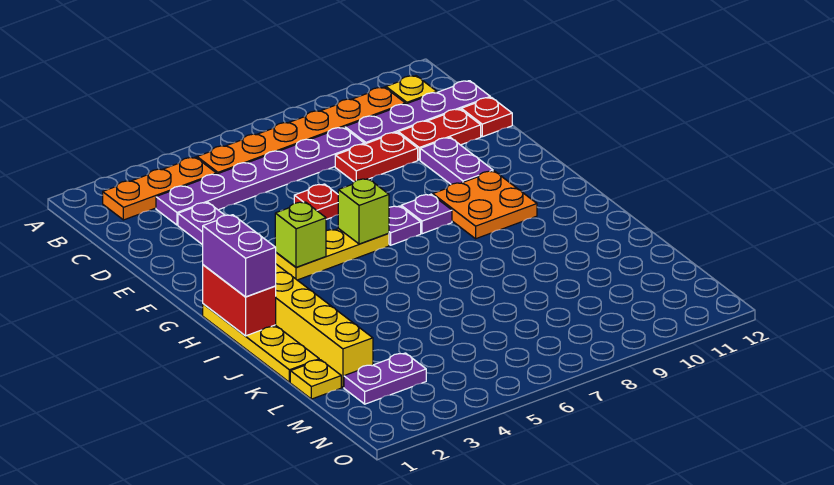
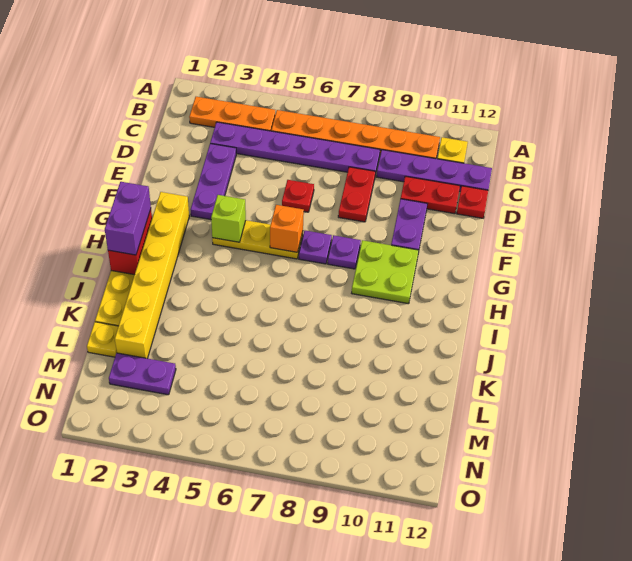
red plate D8:D9 level 1 -> red plate D8:E8 level 1
lime brick G6 level 2 -> orange brick G6 level 2
orange plate G9:H10 level 1 -> lime plate G9:H10 level 1

